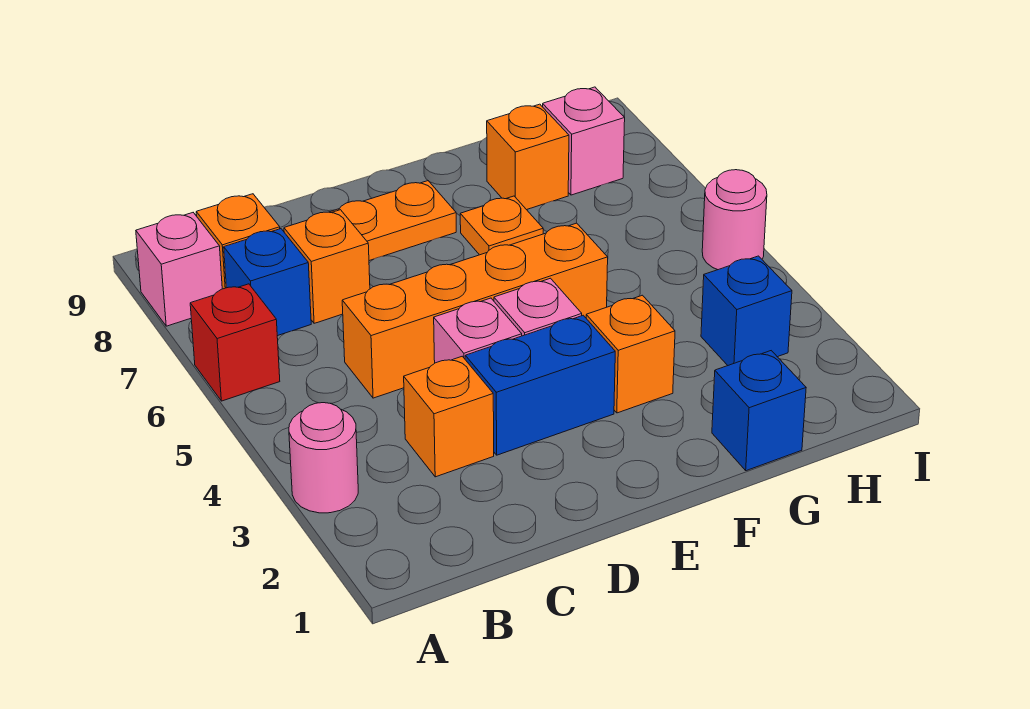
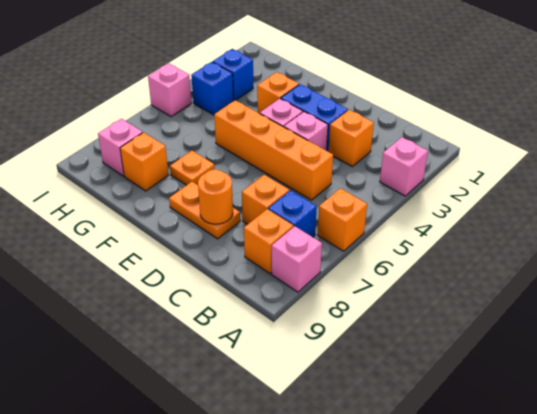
pink round brick A3 level 1 -> pink brick A3 level 1
red brick A6 level 1 -> orange brick A6 level 1
none -> orange round brick D8 level 2
blue brick G1 level 1 -> blue brick H4 level 1
pink round brick I5 level 1 -> pink brick I5 level 1

